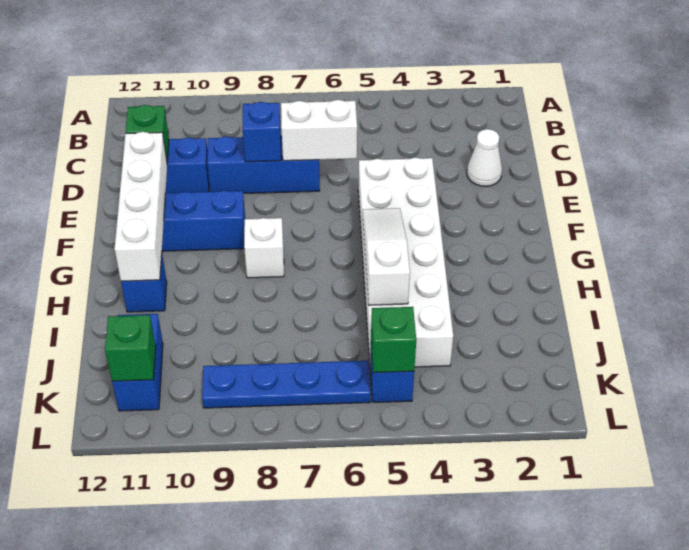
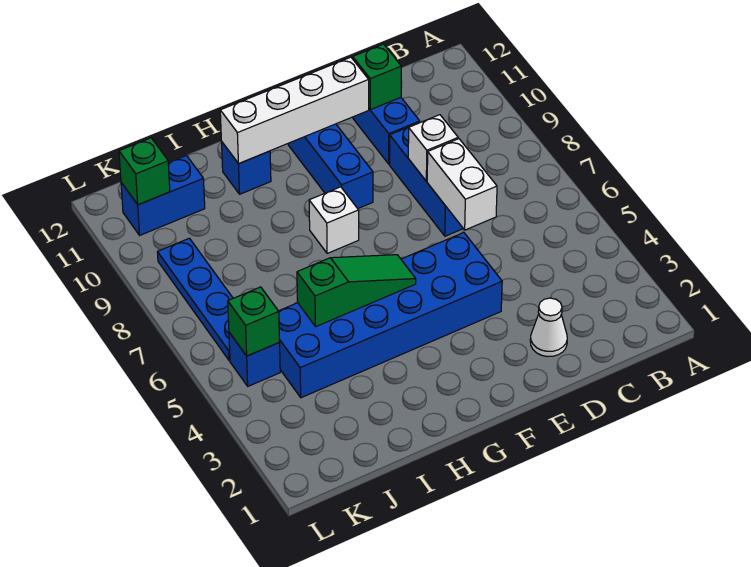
blue brick D8 level 2 -> white brick D8 level 2
white brick E4:J5 level 1 -> blue brick E4:J5 level 1
white slope G5:I5 level 2 top I -> green slope G5:I5 level 2 top I

